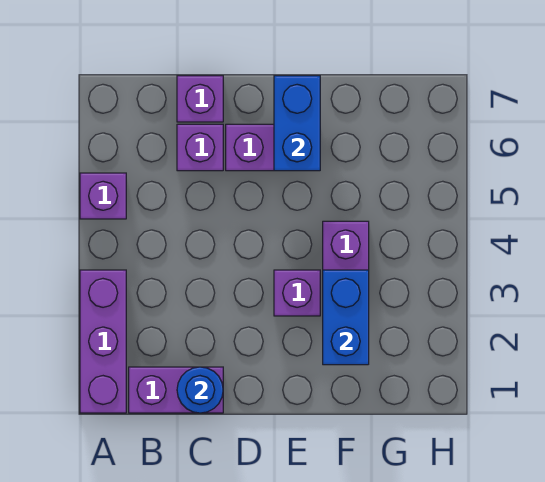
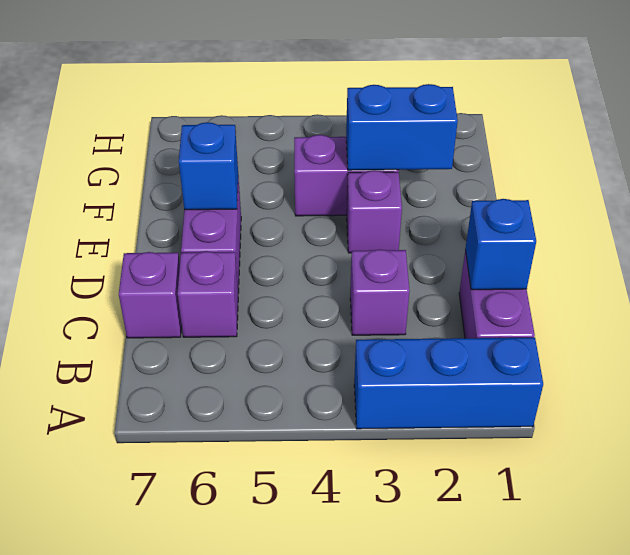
purple brick A1:A3 level 1 -> blue brick A1:A3 level 1
purple brick A5 level 1 -> purple brick C3 level 1
blue round brick C1 level 2 -> blue brick C1 level 2
blue brick E6:E7 level 2 -> blue brick E6 level 2

